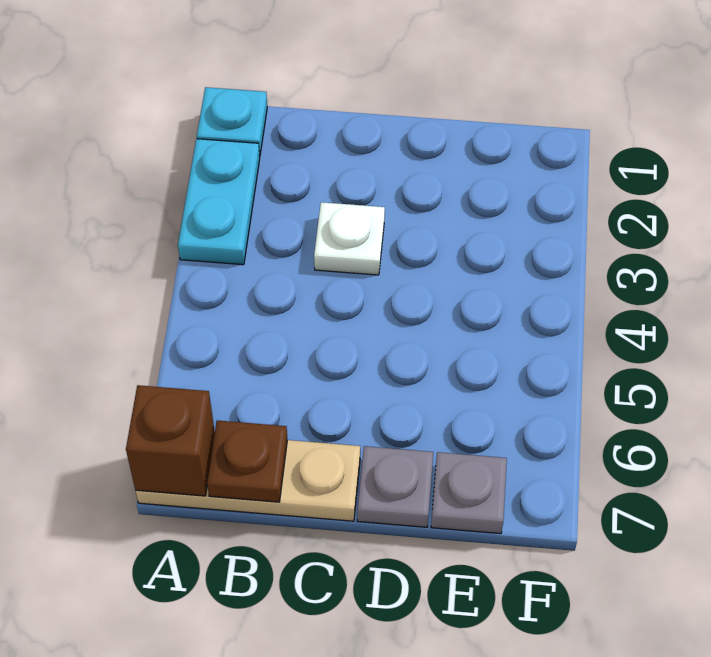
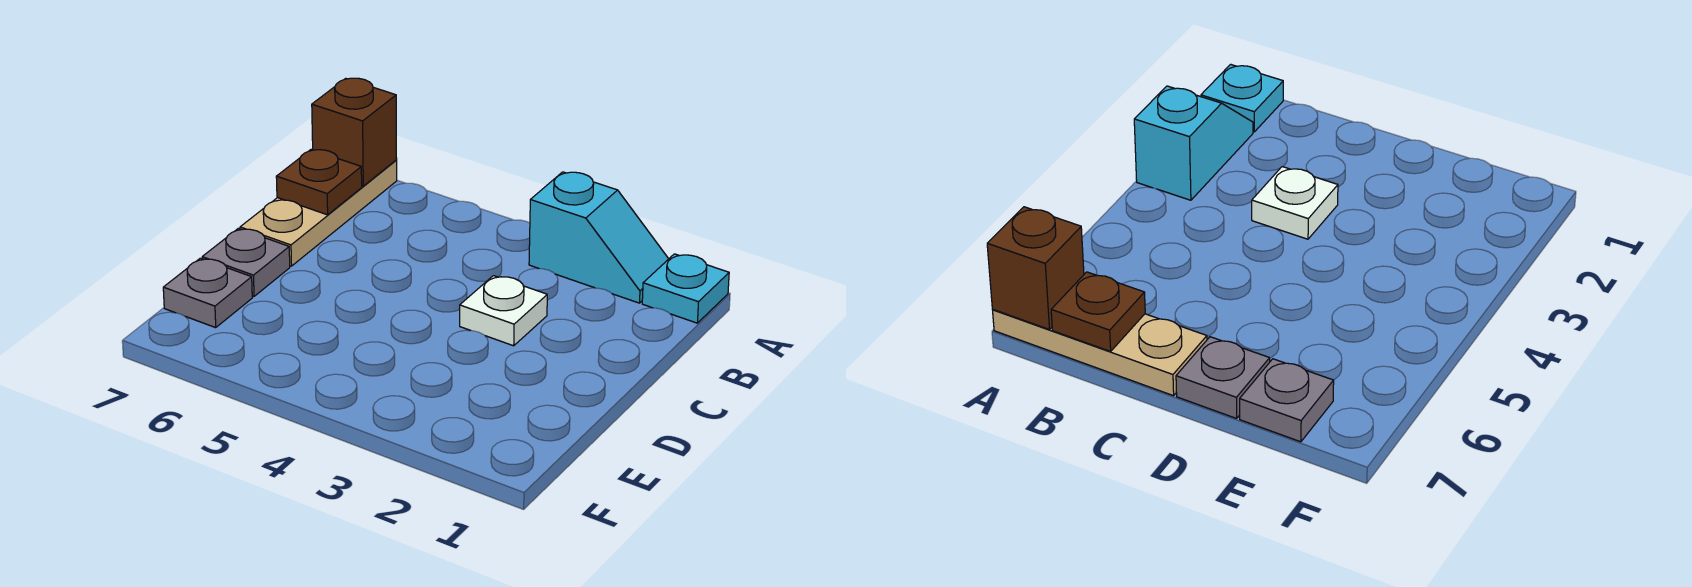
cyan plate A2:A3 level 1 -> cyan slope A2:A3 level 1 top 3

